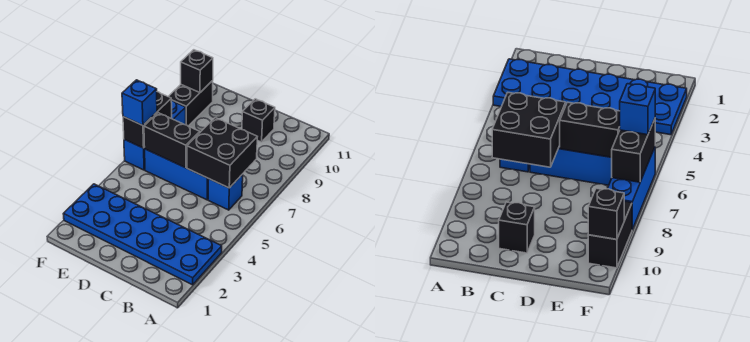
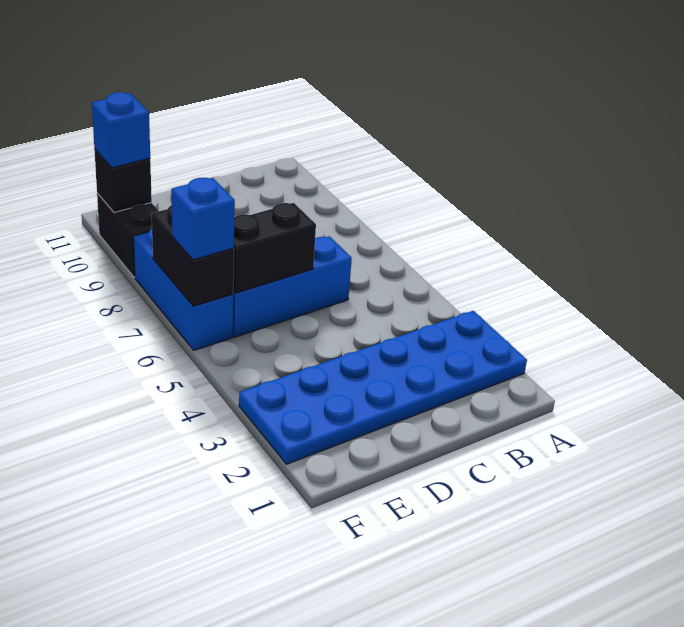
blue brick B6 level 1 -> blue brick F10 level 3
black brick B6:C7 level 2 -> none
black brick C10 level 1 -> none

